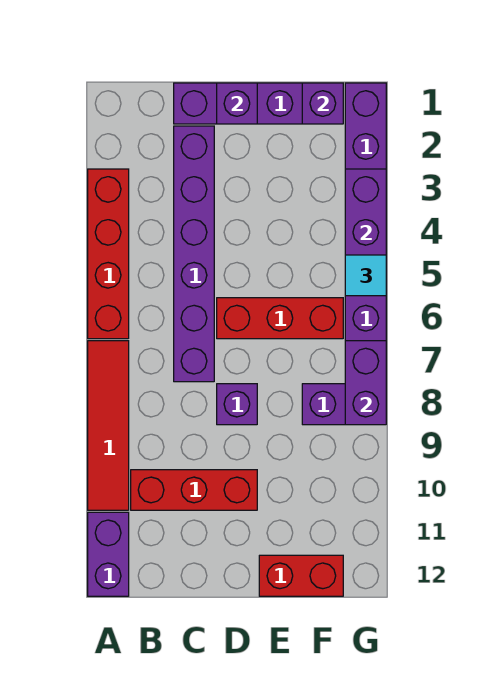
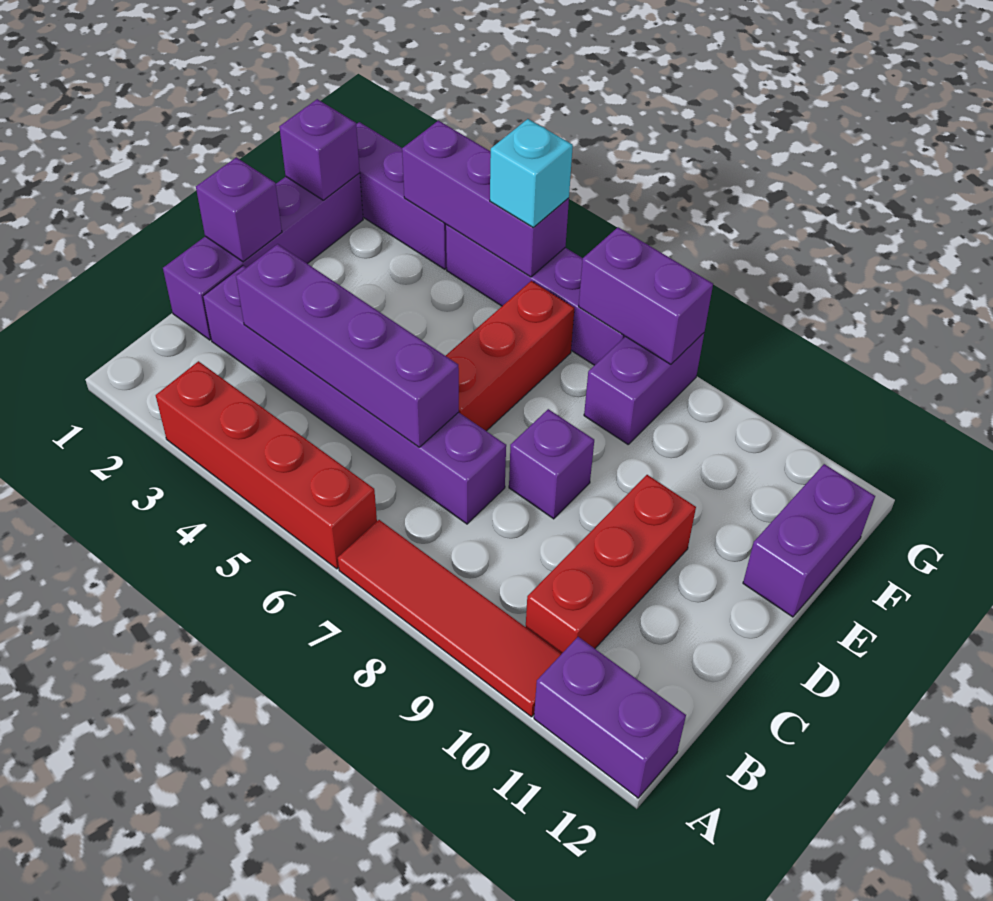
none -> purple brick C3:C6 level 2
red brick E12:F12 level 1 -> purple brick E12:F12 level 1
cyan tile G5 level 3 -> cyan brick G5 level 3

